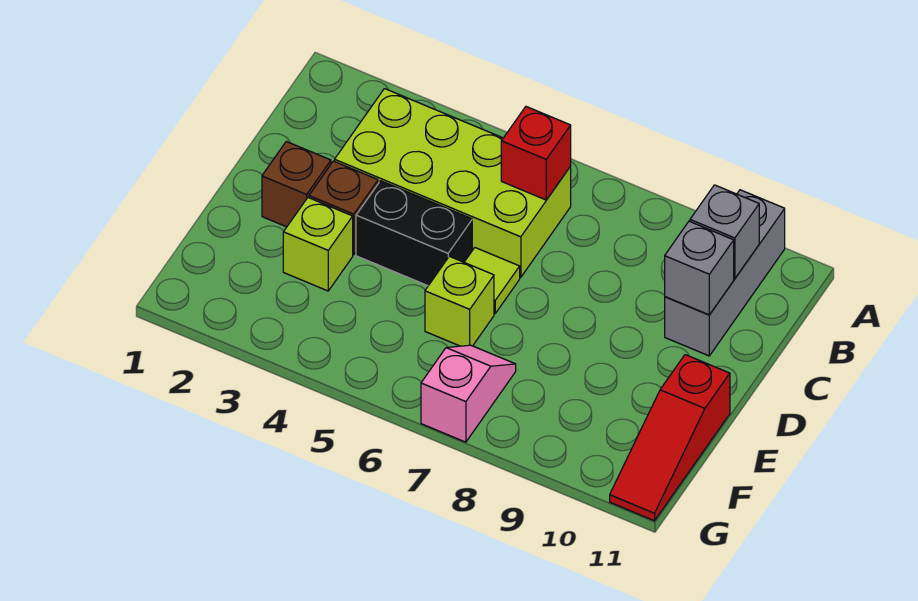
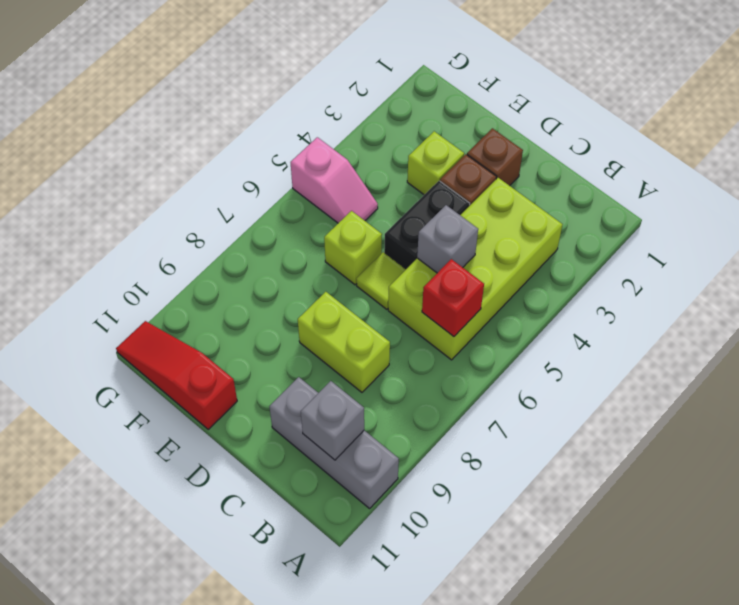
none -> lime brick C8:D8 level 1
grey brick C10 level 2 -> grey brick C5 level 2
pink slope F7:G7 level 1 top G -> pink slope F5:G5 level 1 top G

